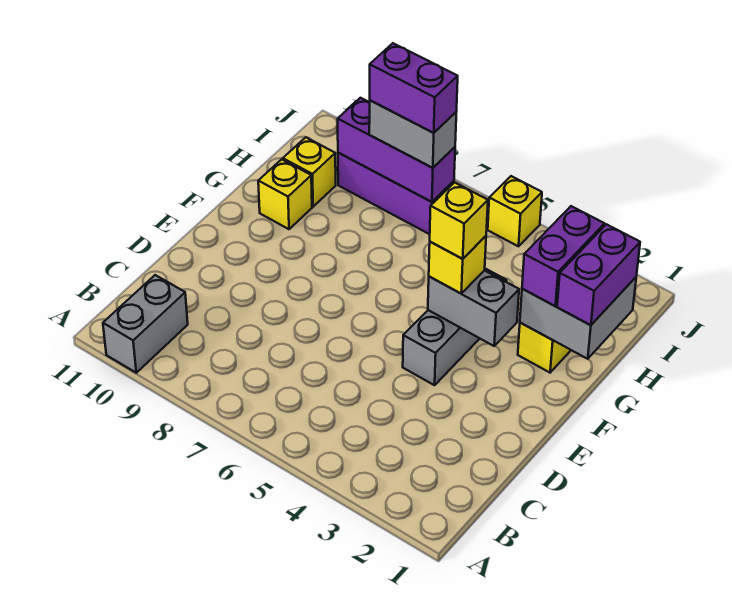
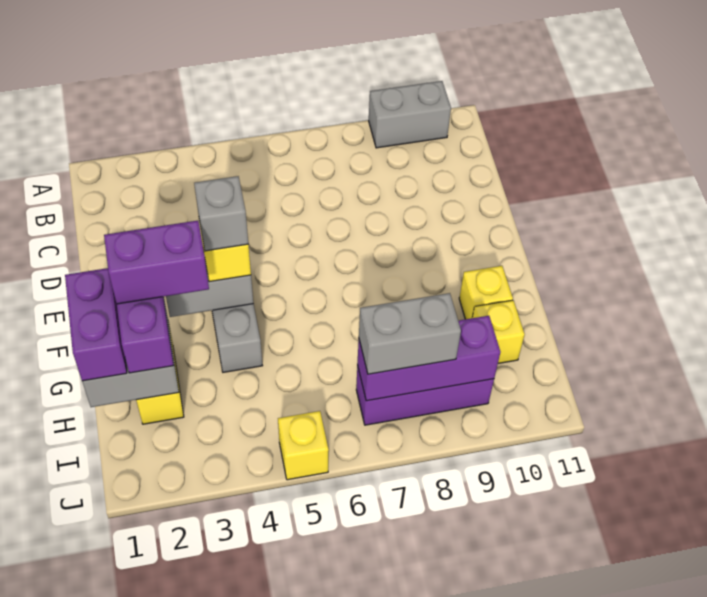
grey brick A10:B10 level 1 -> grey brick A9:A10 level 1
yellow brick F4 level 4 -> grey brick F4 level 4
purple brick I7:I8 level 4 -> purple brick G2:G3 level 4

